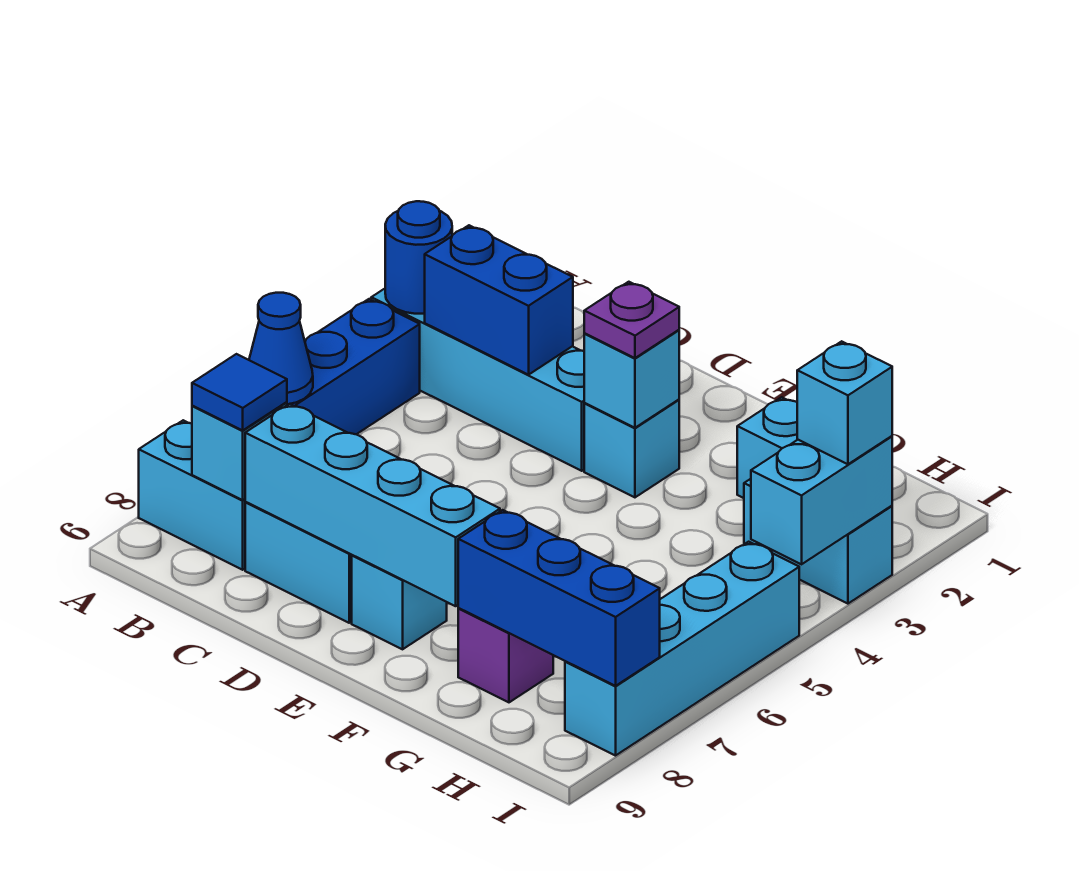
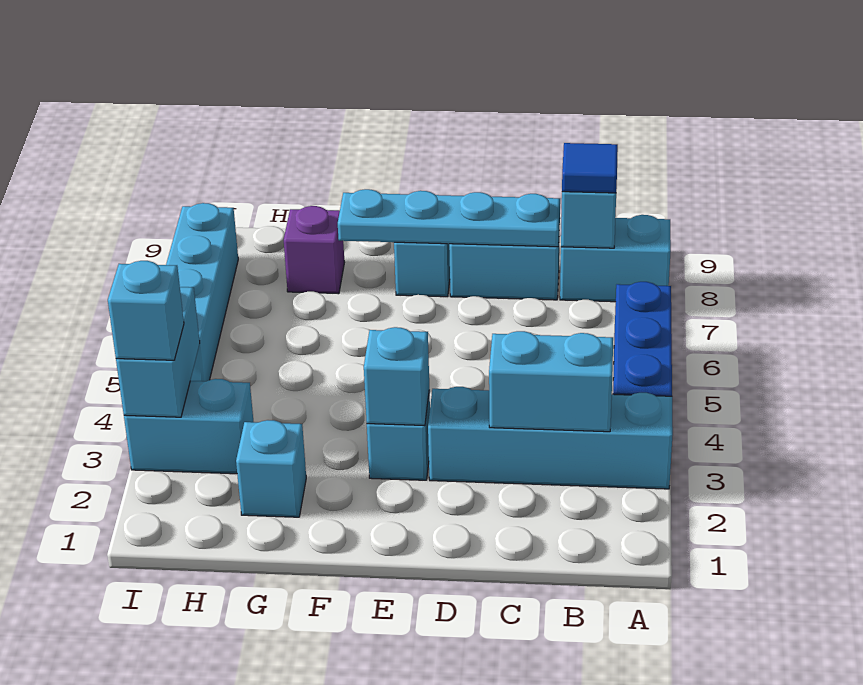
blue round brick A3 level 2 -> none
blue cone A6 level 2 -> none
blue brick B3:C3 level 2 -> cyan brick B3:C3 level 2
cyan brick C8:F8 level 2 -> cyan plate C8:F8 level 2
purple plate E3 level 3 -> none
blue brick G8:I8 level 2 -> none

